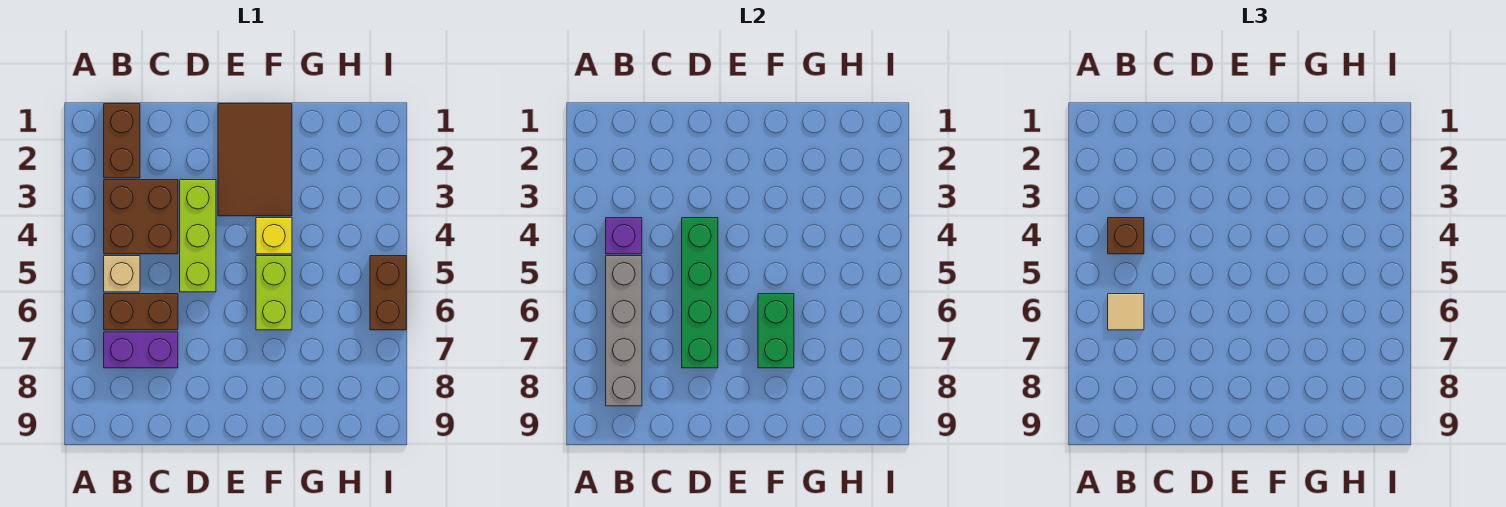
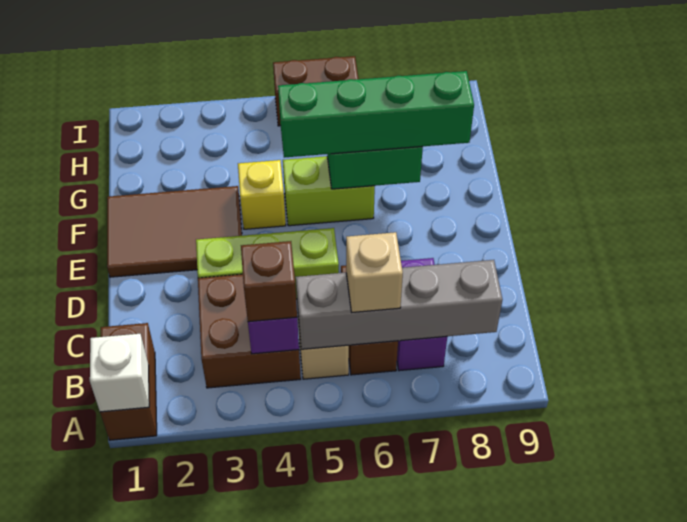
none -> white brick A1 level 2
brown brick B1:B2 level 1 -> brown brick A1:B1 level 1
tan tile B6 level 3 -> tan brick B6 level 3
green brick D4:D7 level 2 -> green brick F5:F8 level 3

